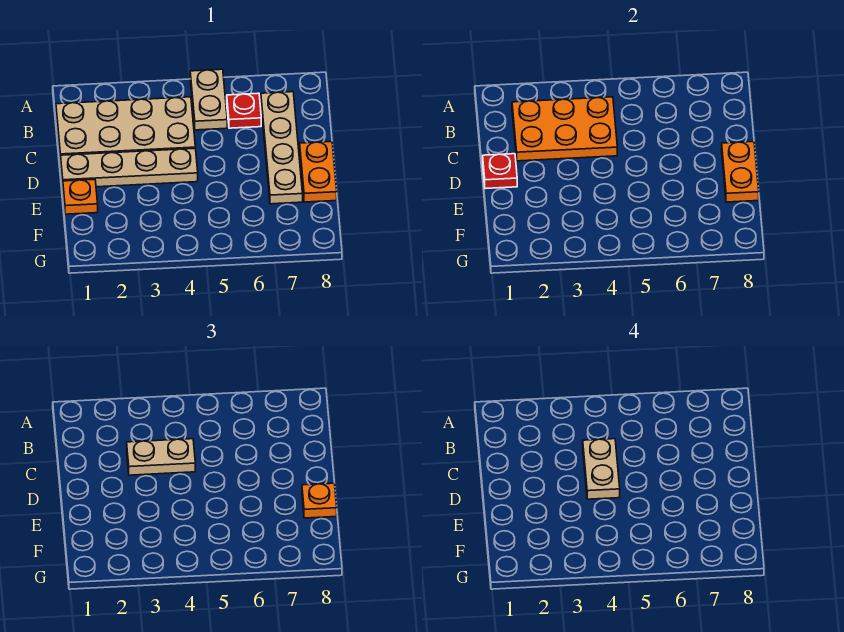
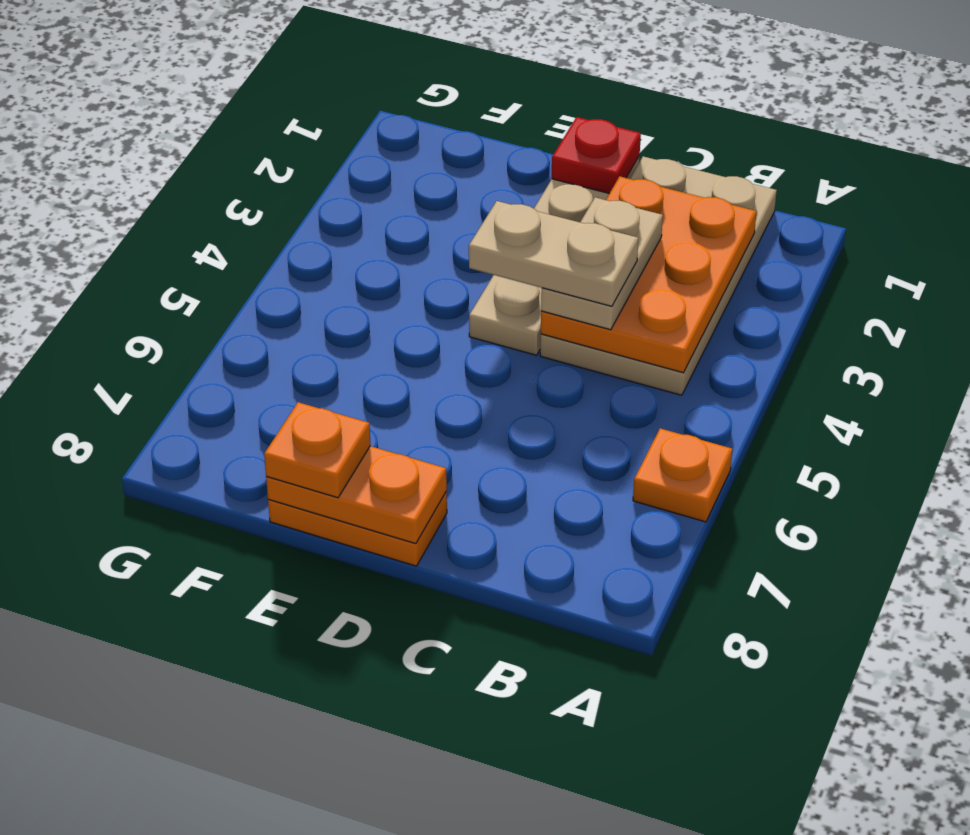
tan plate A5:B5 level 1 -> none
red plate B6 level 1 -> none
tan plate B7:E7 level 1 -> none
orange plate E1 level 1 -> orange plate A6 level 1

